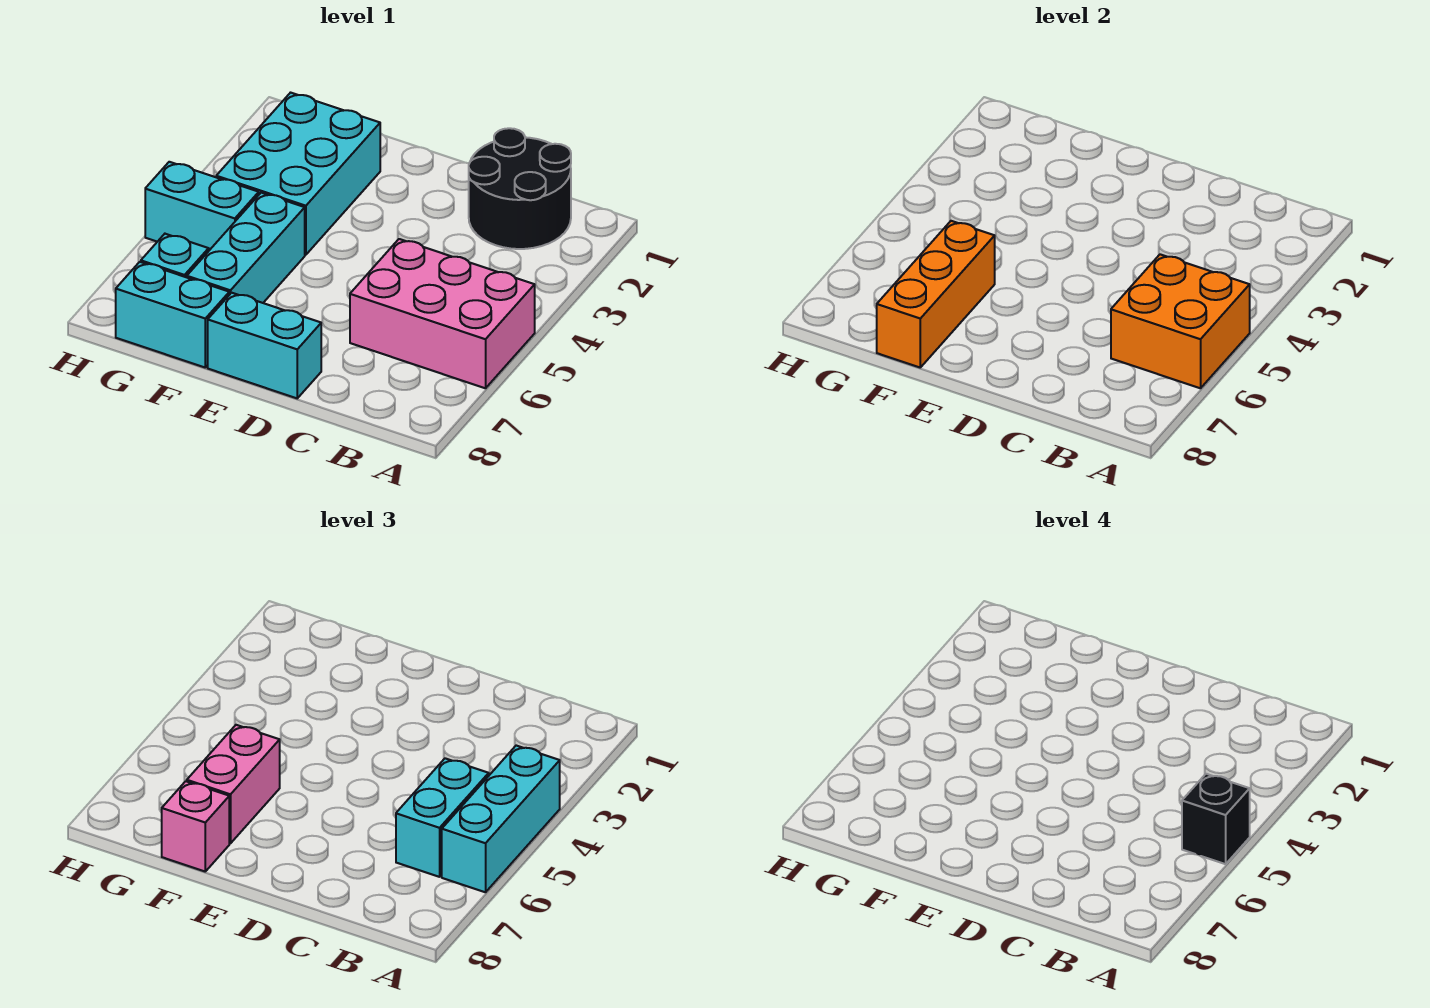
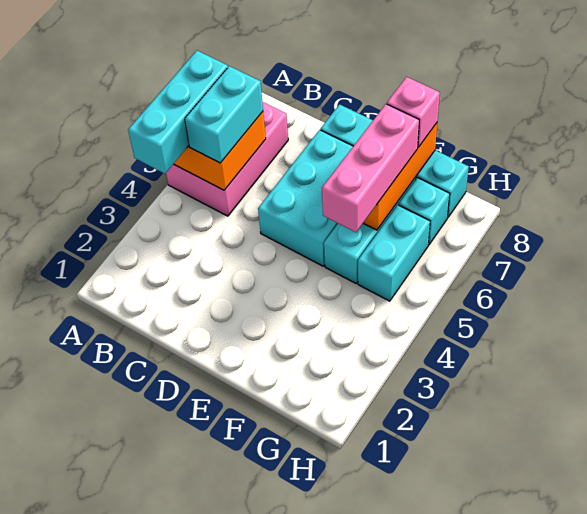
pink brick A5:C6 level 1 -> pink brick A5:B7 level 1
black brick A5 level 4 -> none
black round brick B1:C2 level 1 -> none
cyan brick F2:G4 level 1 -> cyan brick D5:E7 level 1
pink brick F6:F7 level 3 -> pink brick F5:F7 level 3
cyan brick G5:H5 level 1 -> cyan brick G5:G6 level 1

